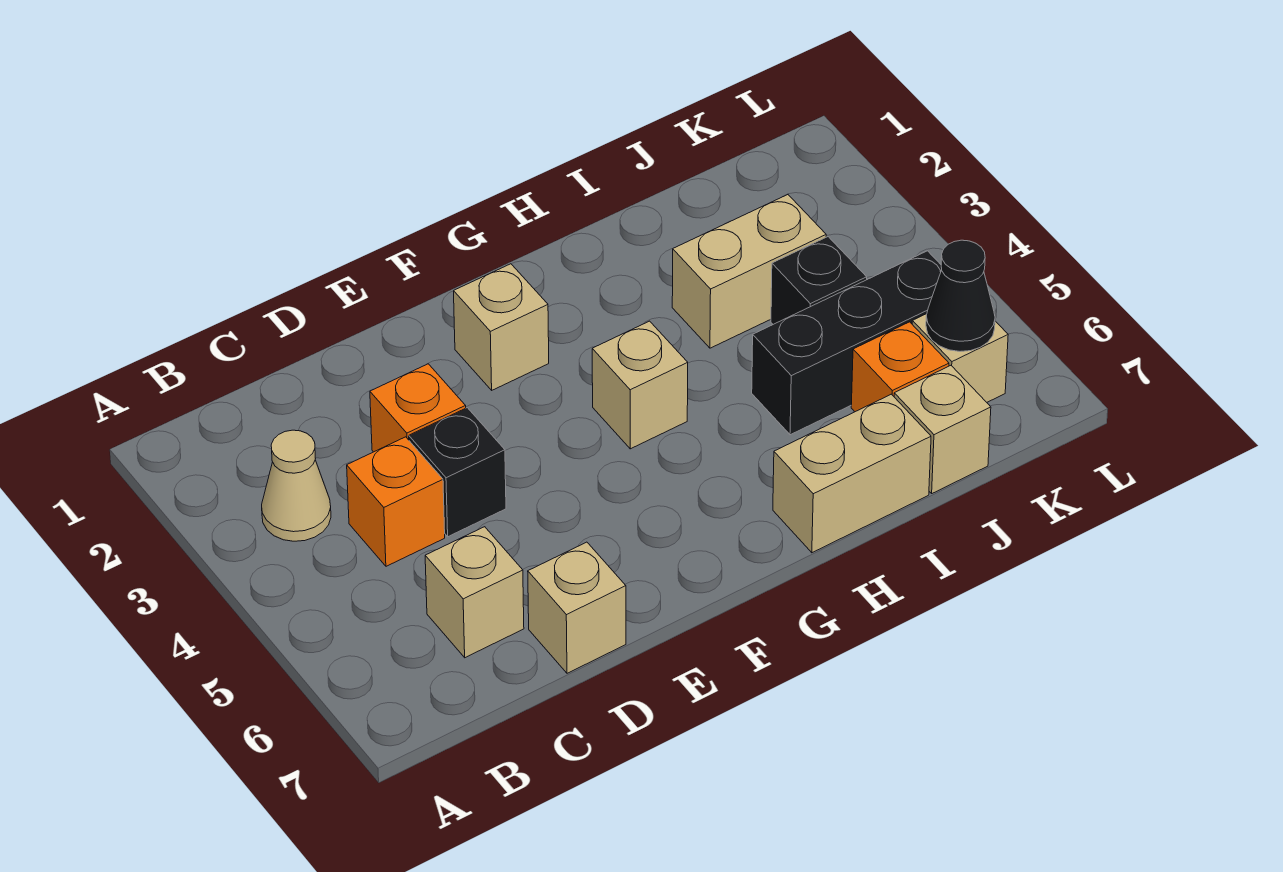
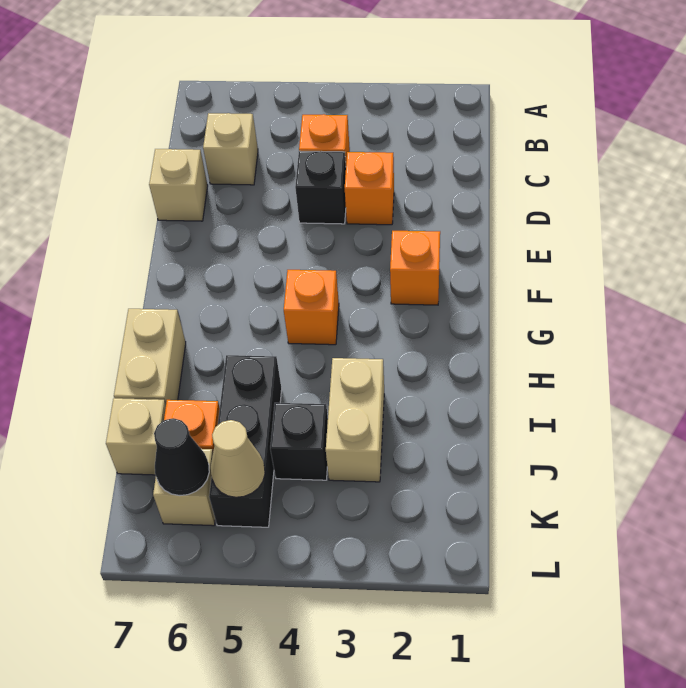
tan cone B3 level 1 -> tan cone K5 level 2
tan brick F2 level 1 -> orange brick F2 level 1
tan brick G4 level 1 -> orange brick G4 level 1

